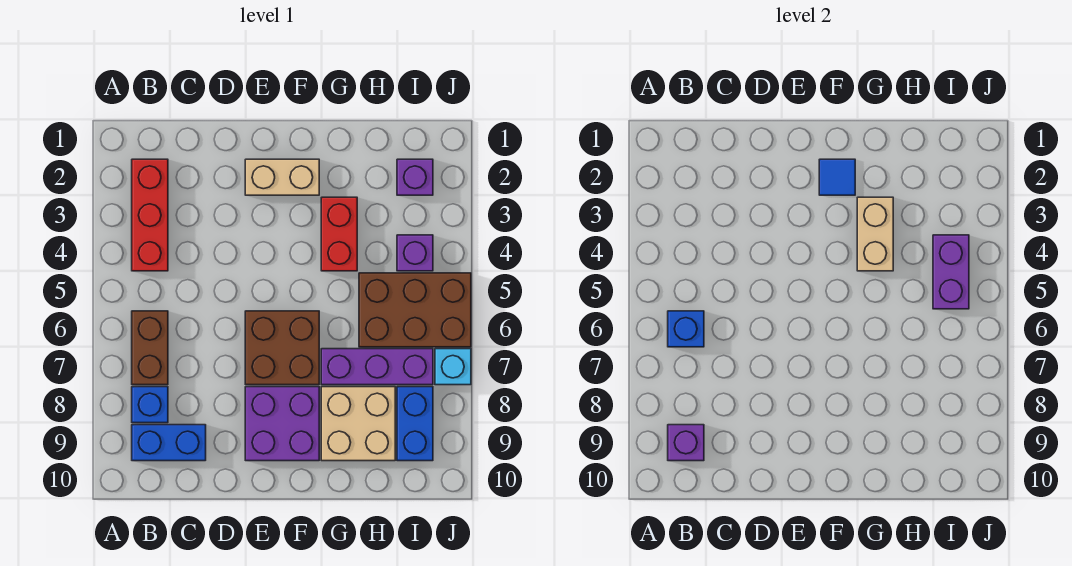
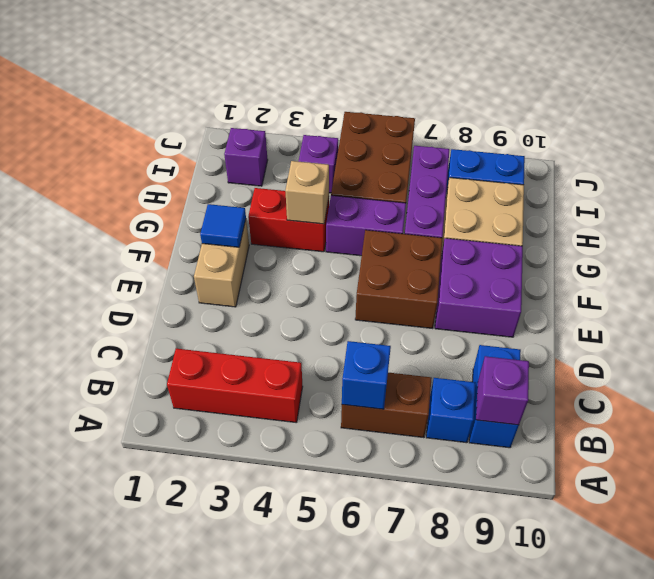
tan brick G3:G4 level 2 -> tan brick G4 level 2
purple brick I4:I5 level 2 -> purple brick G5:G6 level 1
cyan brick J7 level 1 -> none

